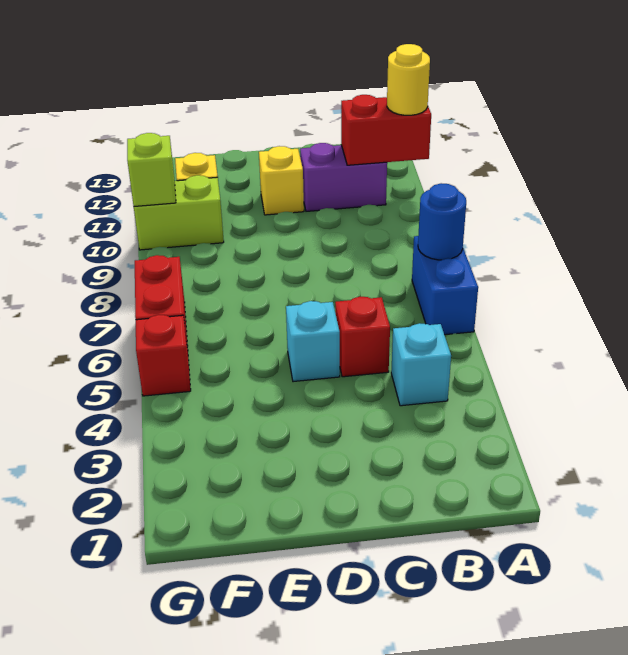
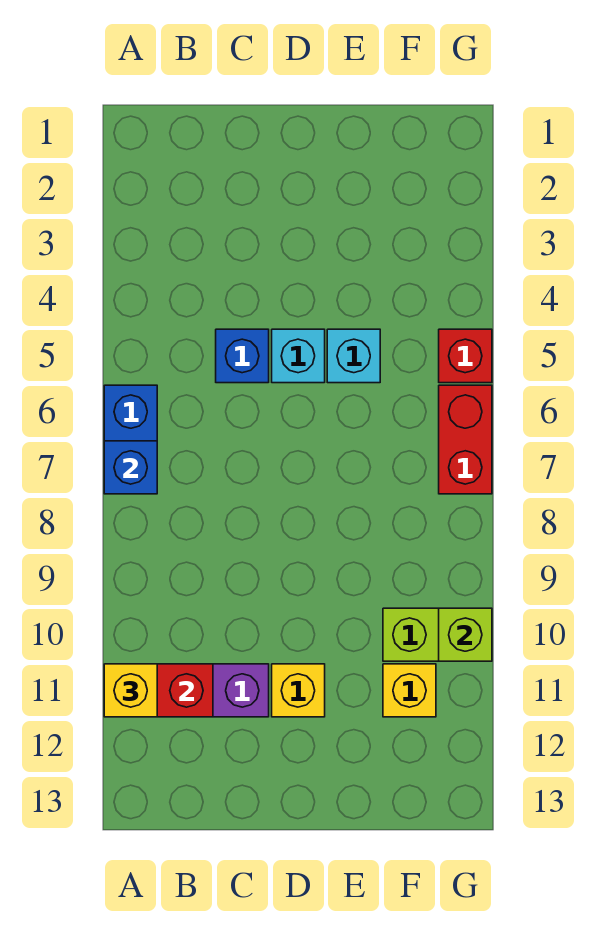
blue round brick A7 level 2 -> blue brick A7 level 2
yellow round brick A11 level 3 -> yellow brick A11 level 3
cyan brick B4 level 1 -> cyan brick E5 level 1
red brick C5 level 1 -> blue brick C5 level 1

